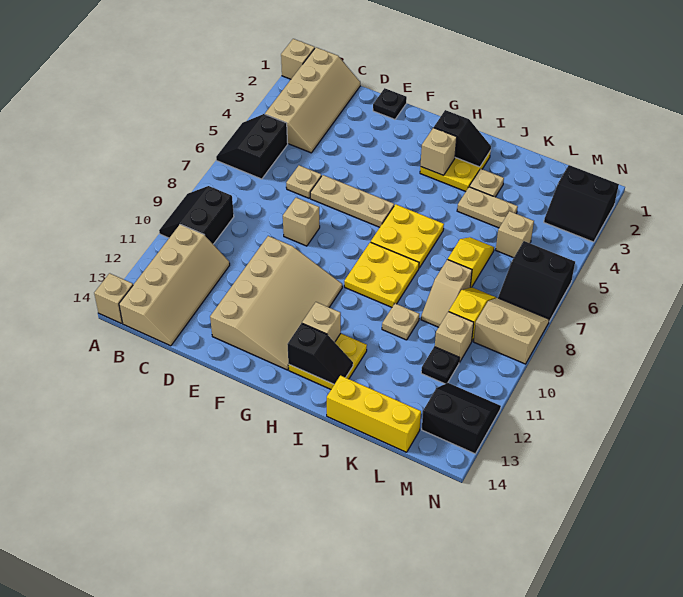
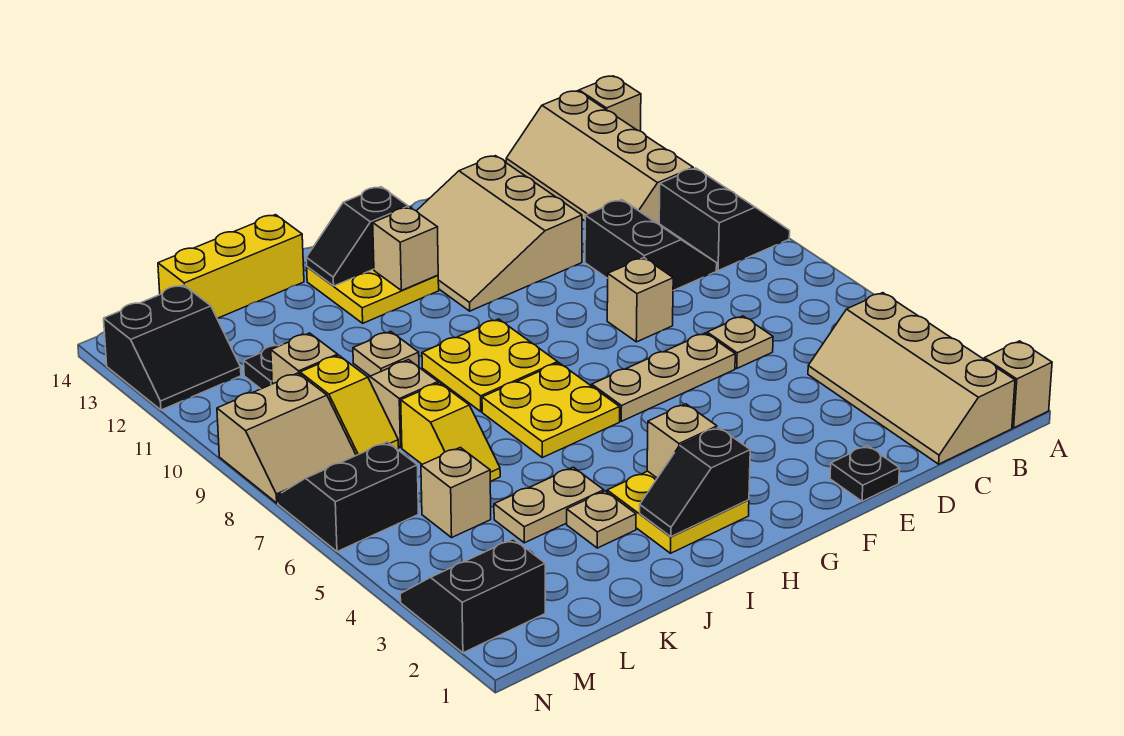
black slope A5:B6 level 1 top B -> black slope C9:D10 level 1 top D
tan slope E10:G13 level 1 top E -> tan slope E11:G13 level 1 top E

